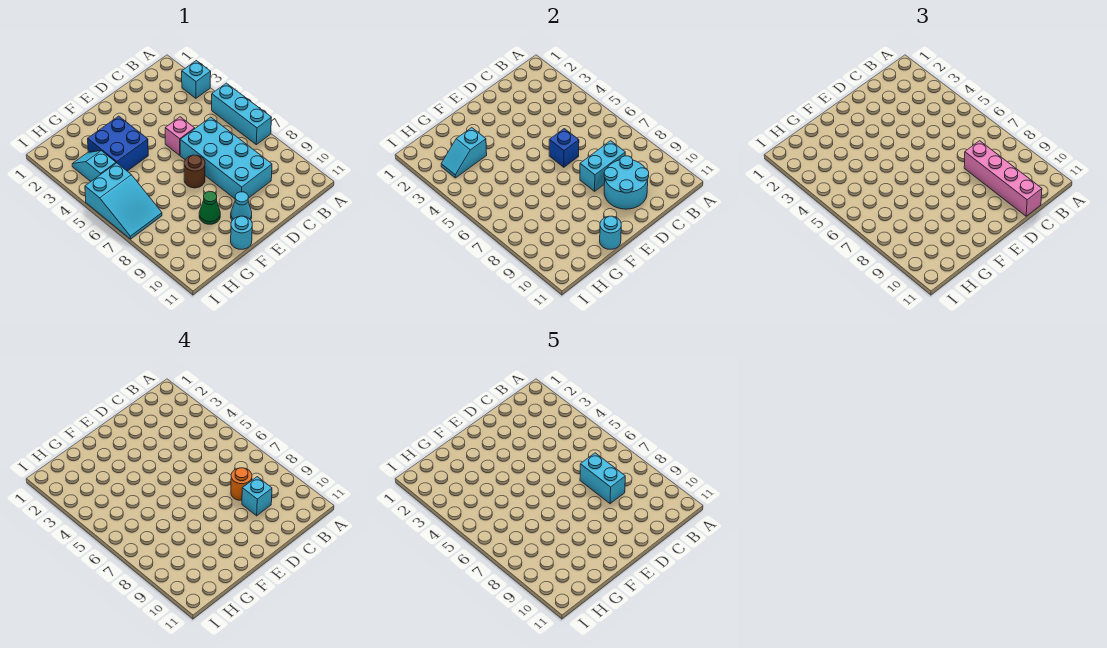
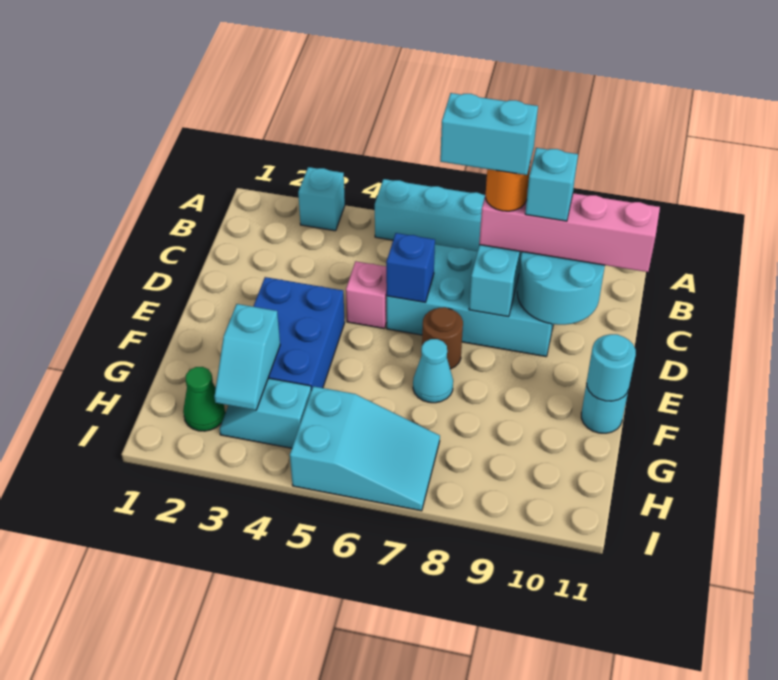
cyan cone E10 level 1 -> cyan cone F7 level 1
blue brick F3:G4 level 1 -> blue brick E3:G4 level 1
green cone F9 level 1 -> green cone H2 level 1

